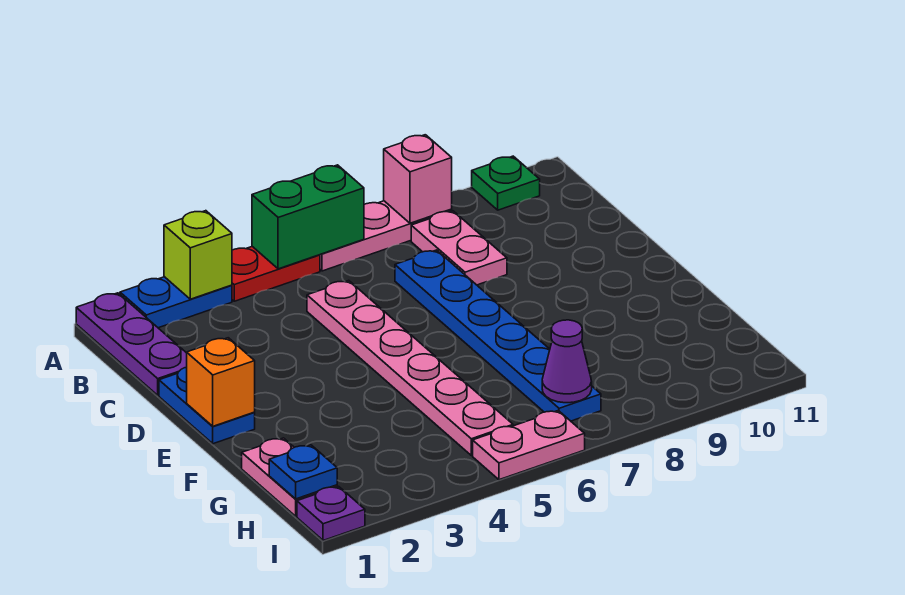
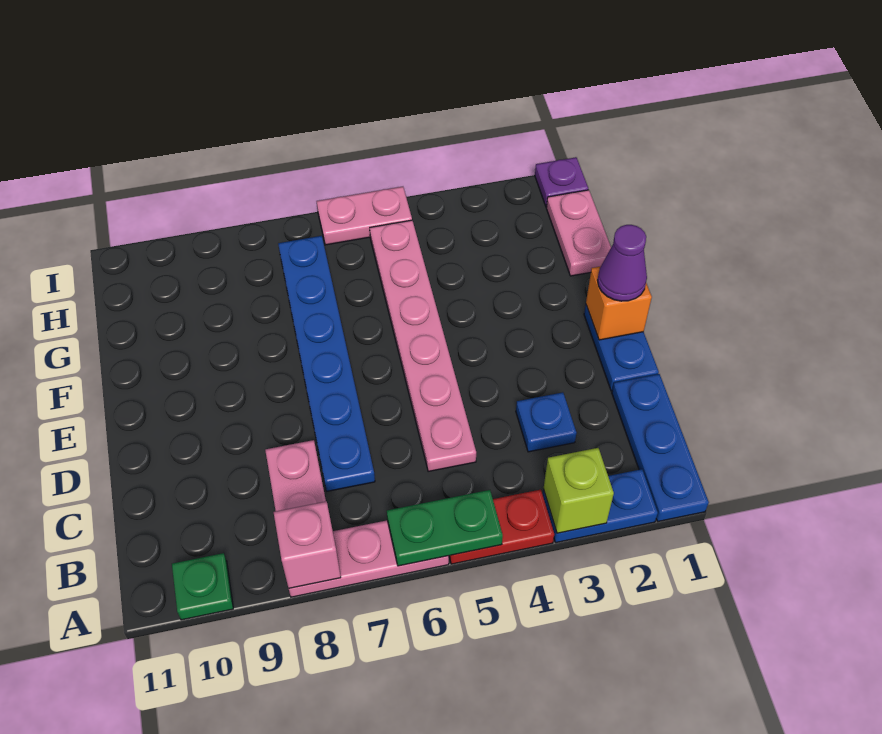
purple plate A1:C1 level 1 -> blue plate A1:C1 level 1
green brick A5:A6 level 2 -> green plate A5:A6 level 2
blue plate H1 level 2 -> blue plate C3 level 1
purple cone H7 level 2 -> purple cone E1 level 3

